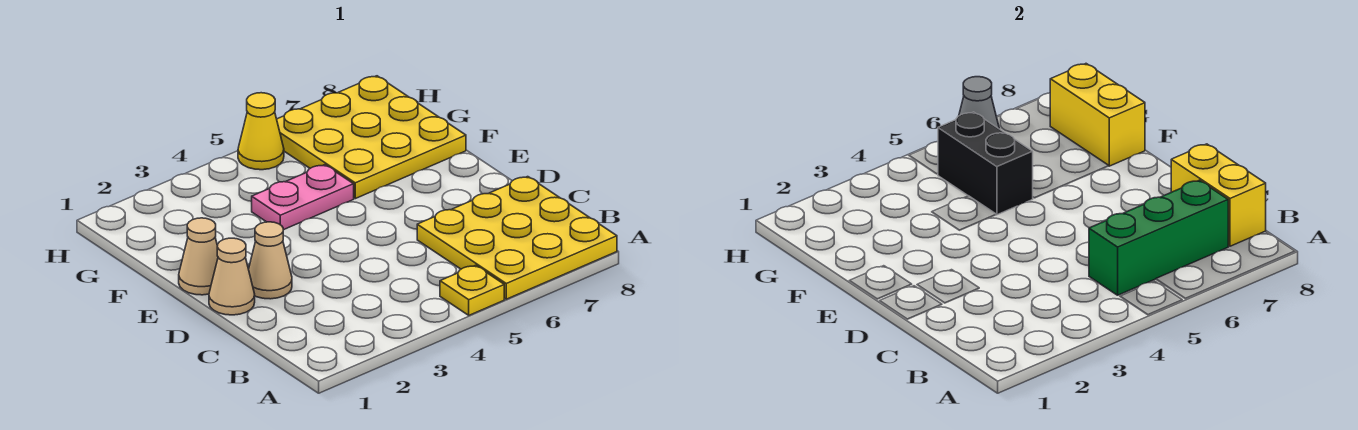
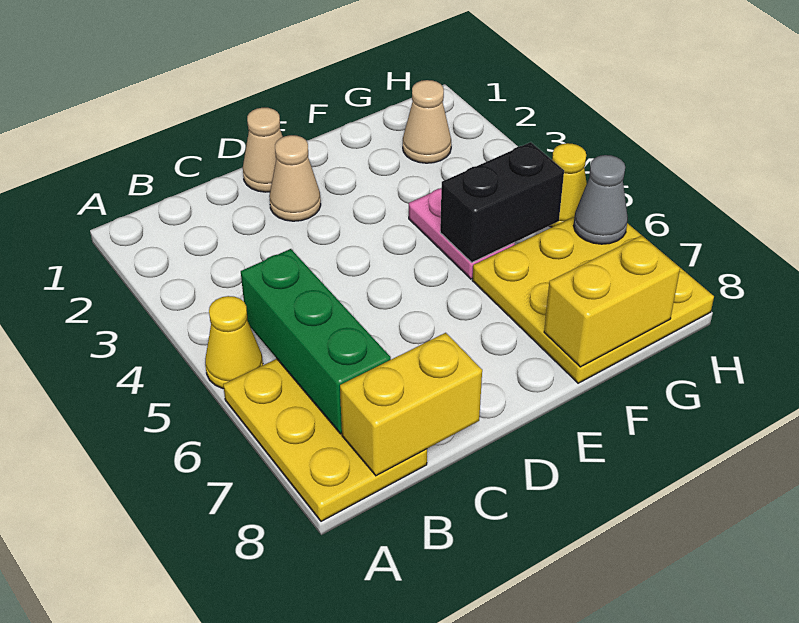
yellow plate A5 level 1 -> yellow cone A5 level 1
yellow plate A6:C8 level 1 -> yellow plate A6:B8 level 1
tan cone E1 level 1 -> tan cone G2 level 1

